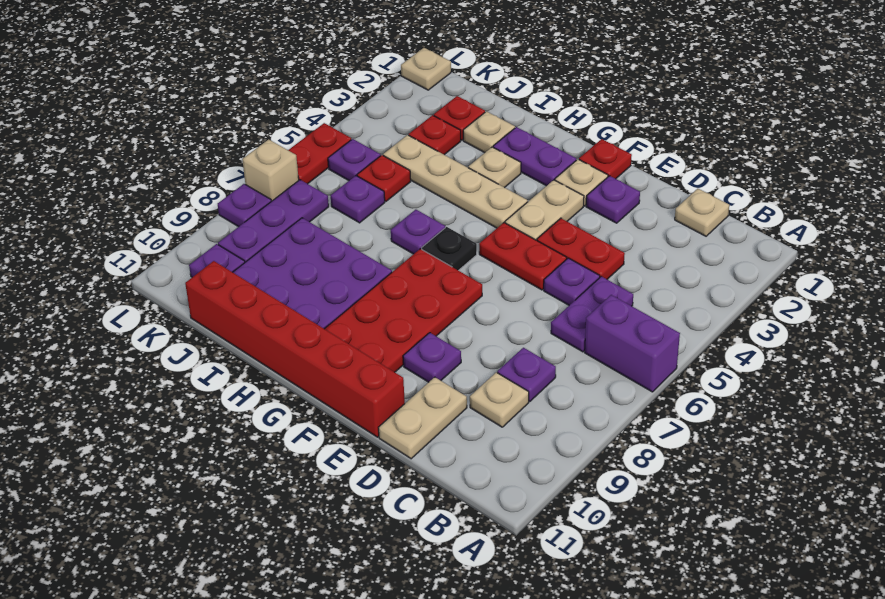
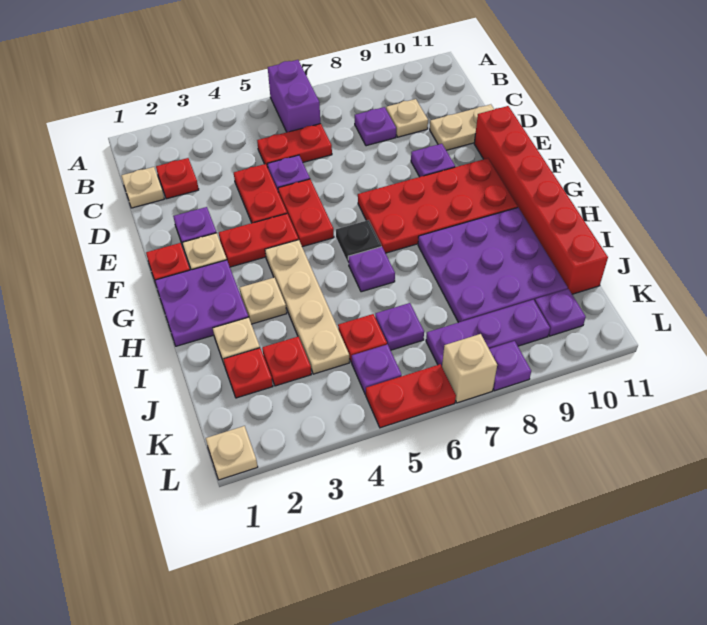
none -> red plate C2 level 1
purple plate C5:C6 level 1 -> red plate C5:C6 level 1
tan plate F3:F4 level 1 -> red plate F3:F4 level 1
purple plate G2:H2 level 1 -> purple plate G1:H2 level 1

